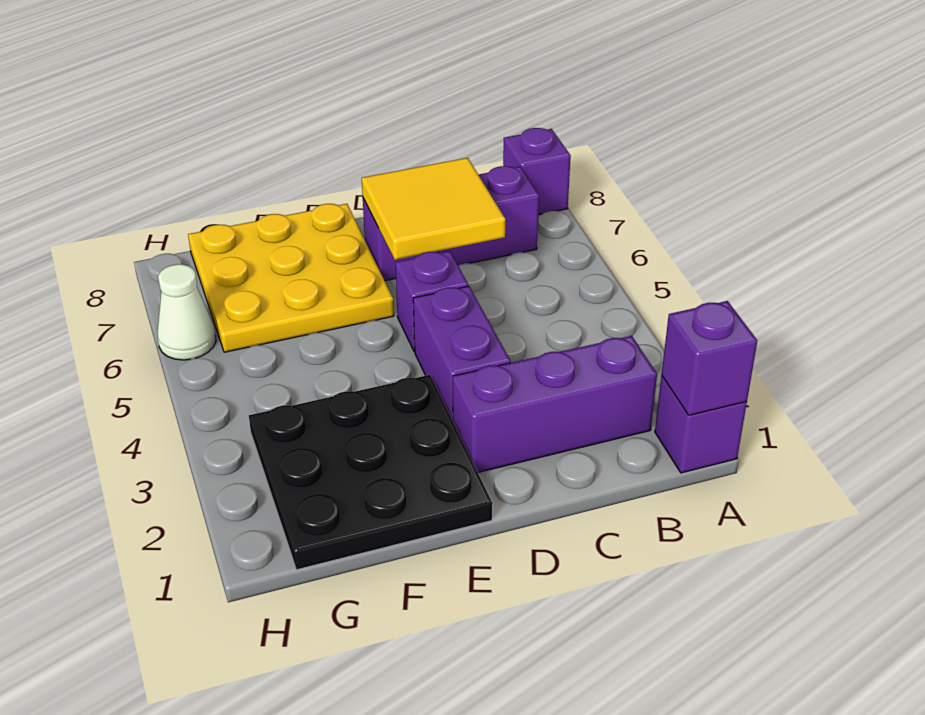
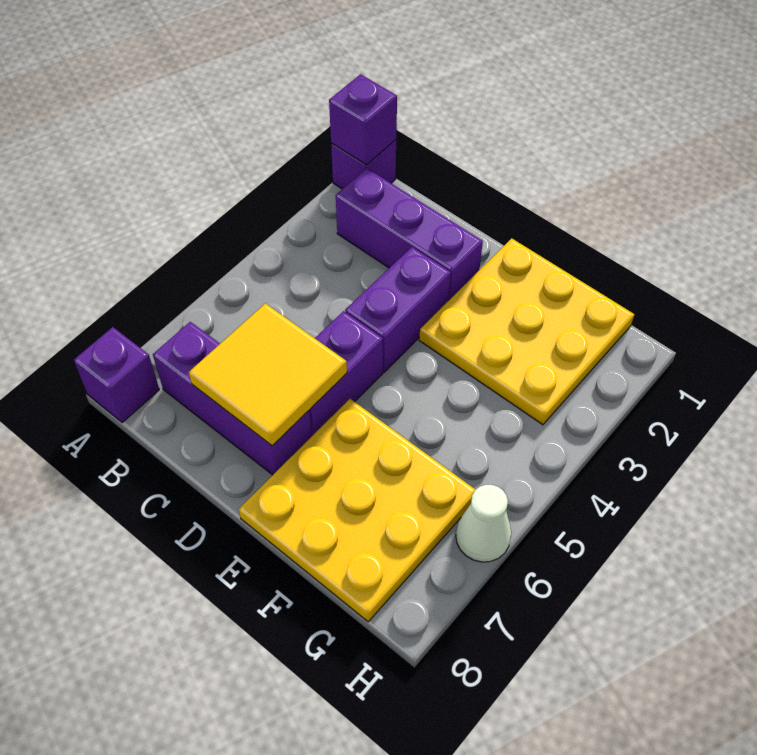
purple brick D5 level 1 -> purple brick D5:D6 level 1
black plate E1:G3 level 1 -> yellow plate E1:G3 level 1

